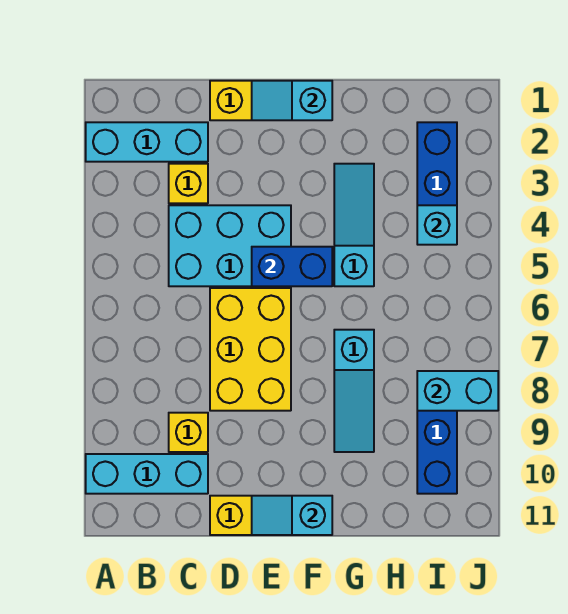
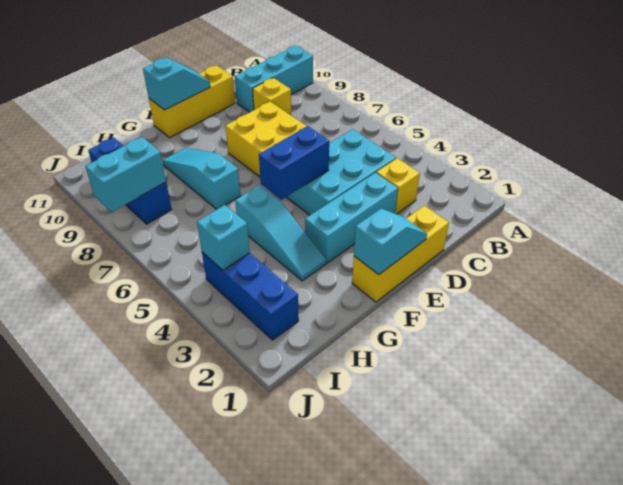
cyan brick A2:C2 level 1 -> cyan brick D3:F3 level 1

